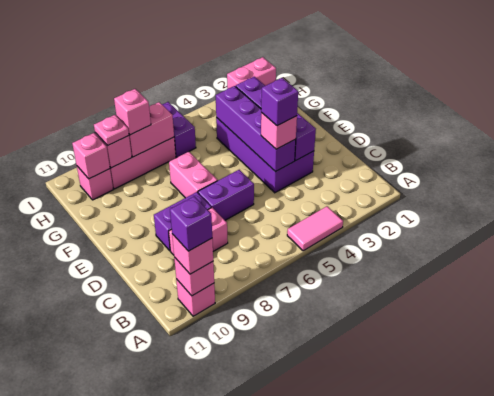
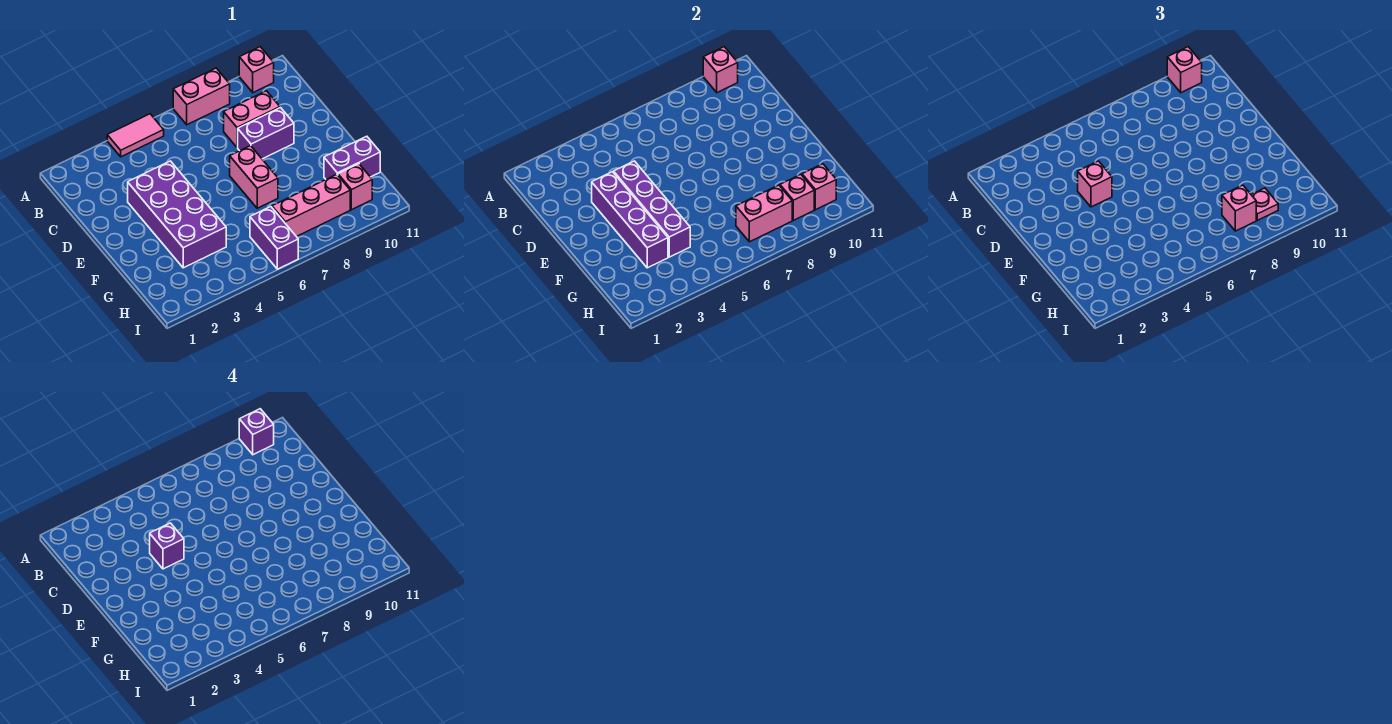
purple brick D6:D7 level 1 -> purple brick G10:G11 level 1
pink brick I1:I2 level 1 -> pink brick A7:A8 level 1

